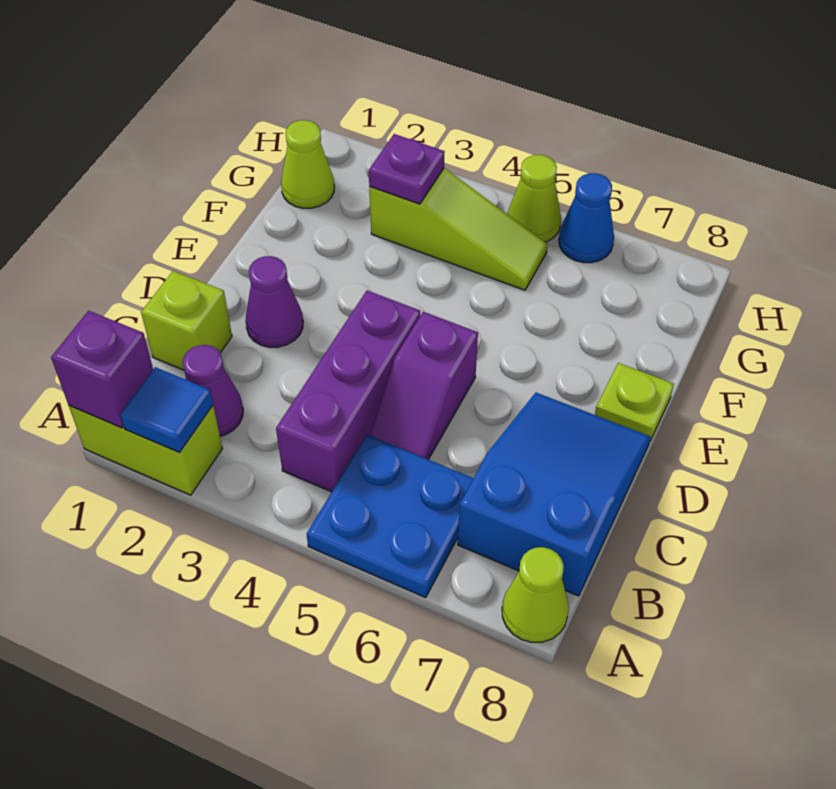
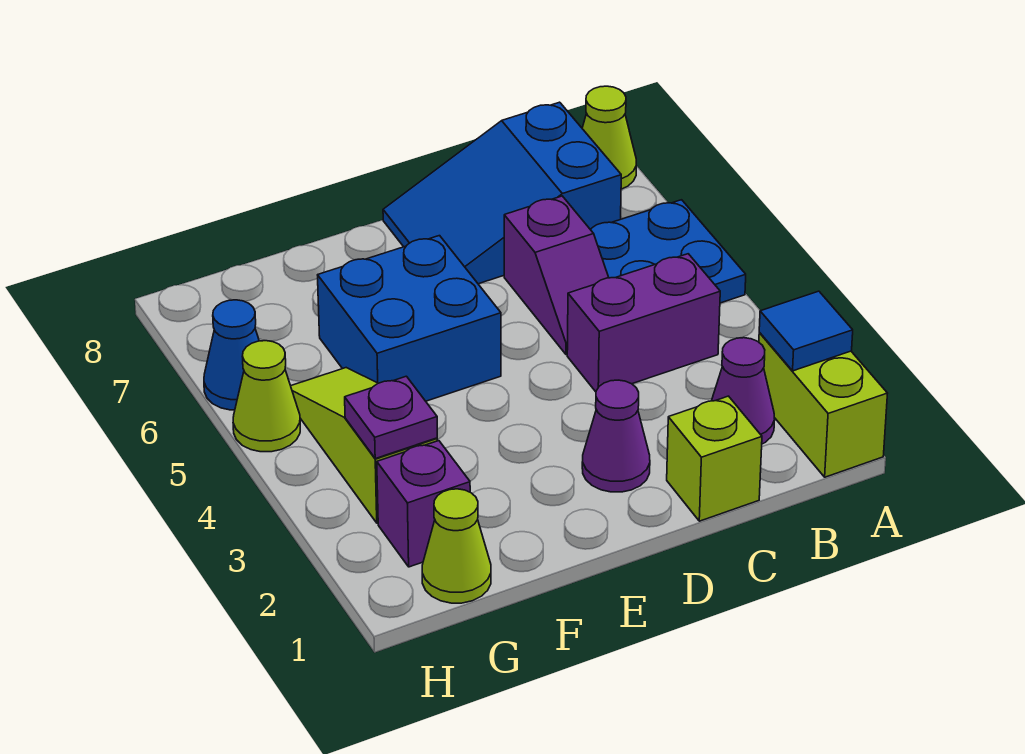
purple brick A1 level 2 -> purple brick G2 level 1
purple brick B4:D4 level 1 -> purple brick B4:C4 level 1
purple slope C5:D5 level 1 top D -> purple slope C5:C6 level 1 top 6
none -> blue brick E5:F6 level 1
lime plate E8 level 1 -> none

